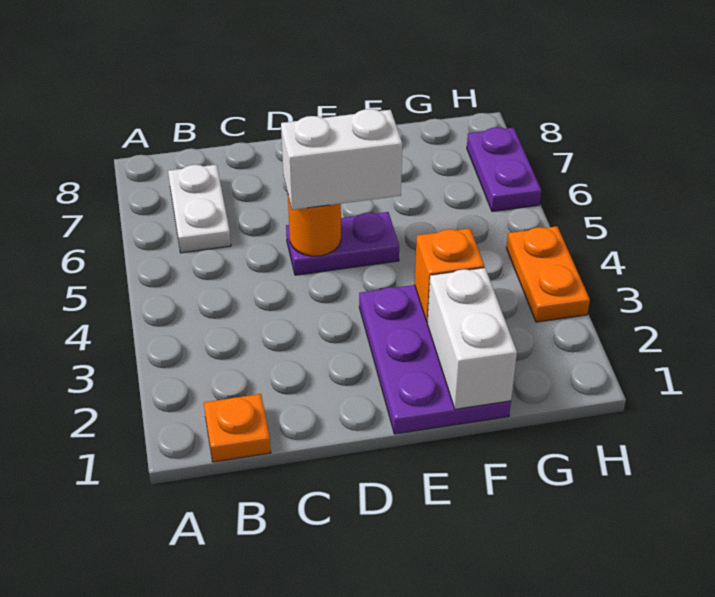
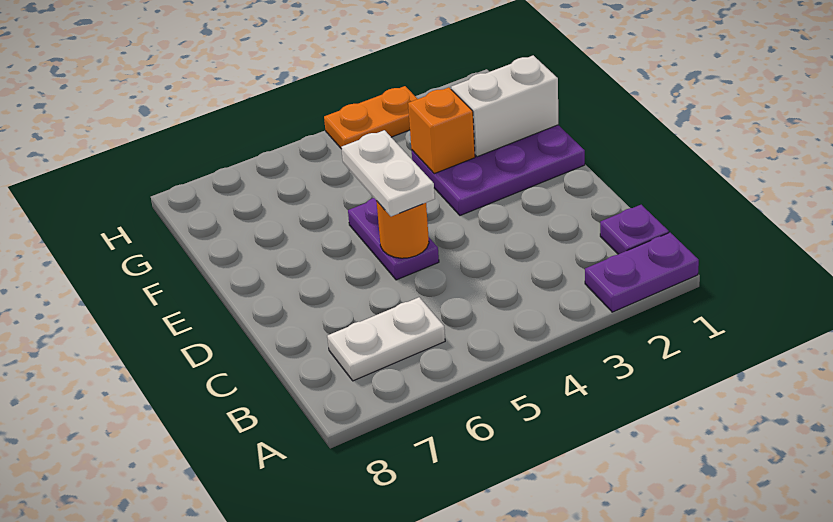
orange plate B1 level 1 -> purple plate B1 level 1
white brick D5:E5 level 3 -> white plate D5:E5 level 3
purple plate H6:H7 level 1 -> purple plate A1:A2 level 1

